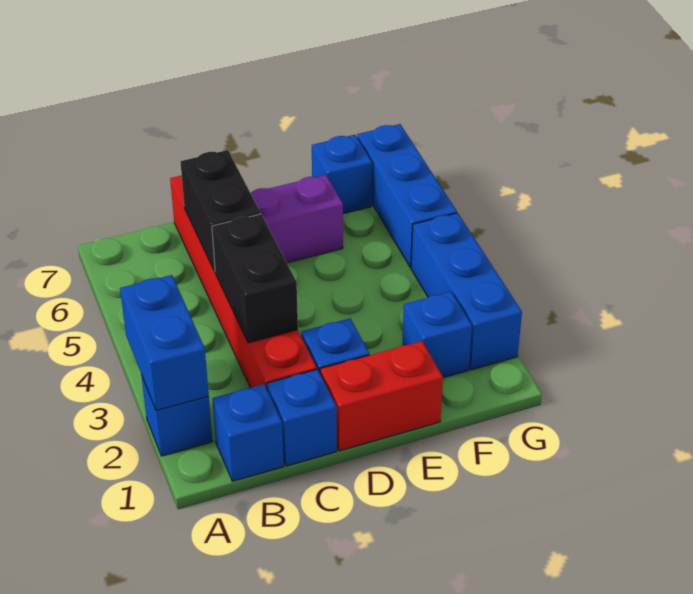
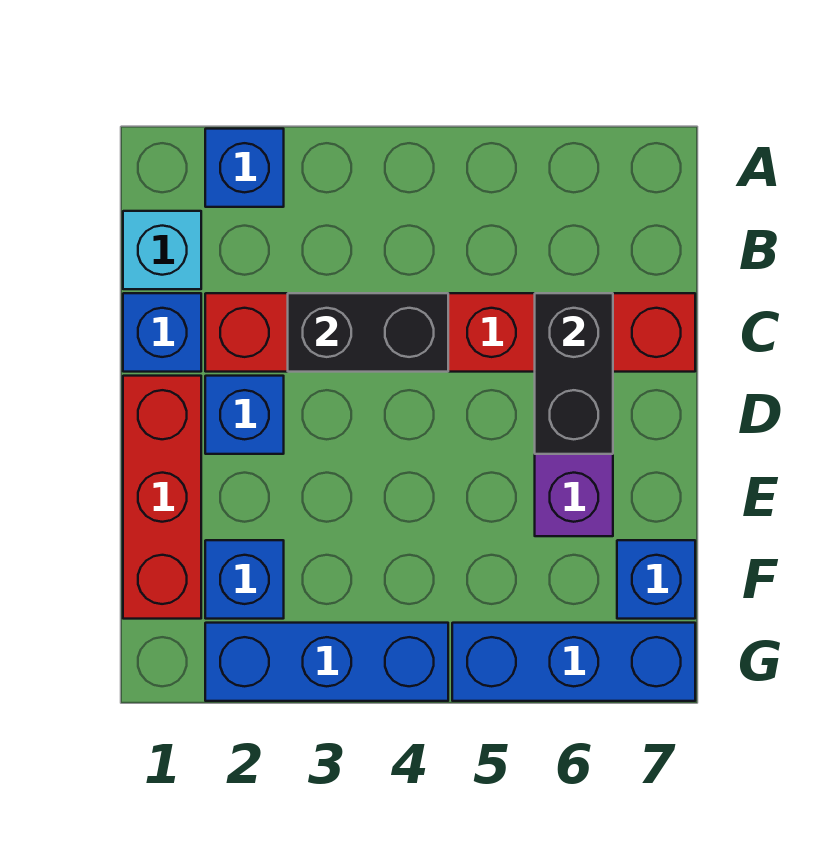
blue brick A2:A3 level 2 -> none
blue brick B1 level 1 -> cyan brick B1 level 1
black brick C5:C6 level 2 -> black brick C6:D6 level 2
red brick D1:E1 level 1 -> red brick D1:F1 level 1

